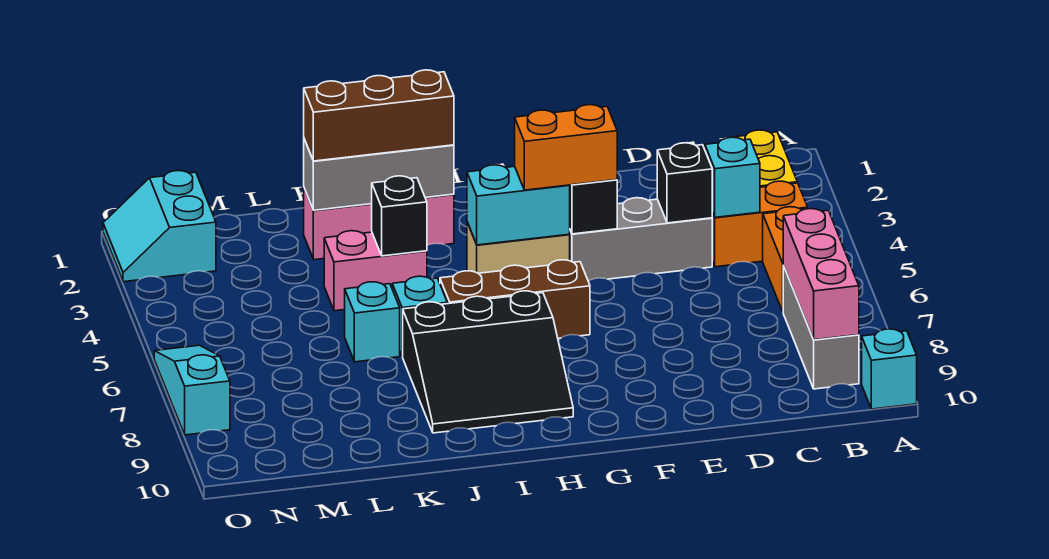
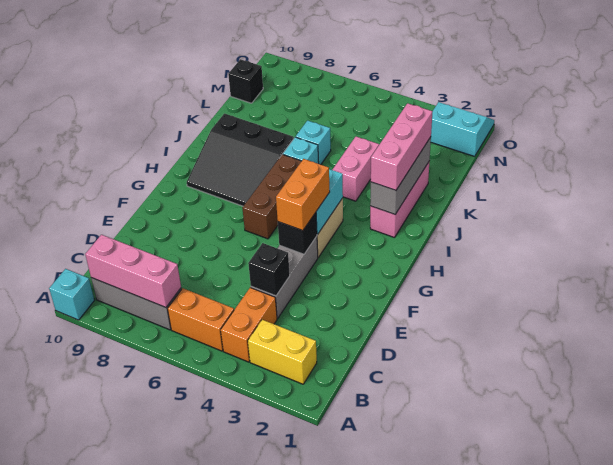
cyan brick C4 level 2 -> none
black slope H7:J9 level 1 top 7 -> black slope H7:J9 level 1 top J
brown brick I2:K2 level 3 -> pink brick I2:K2 level 3
black brick J4 level 2 -> black brick M10 level 1
cyan slope O6:O8 level 1 top 8 -> none

